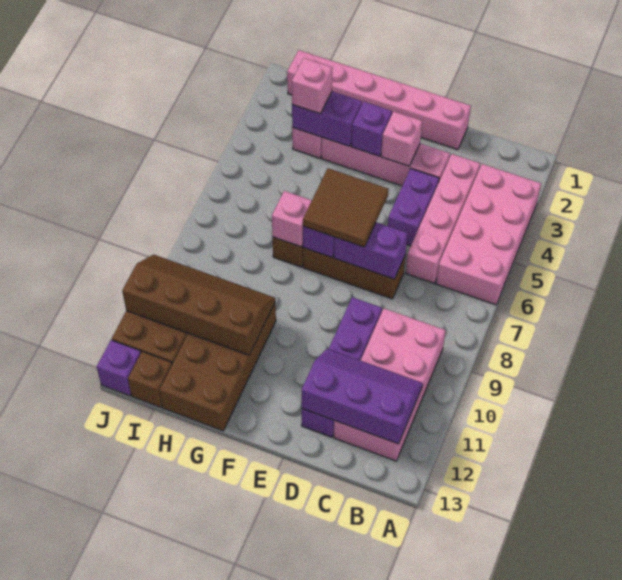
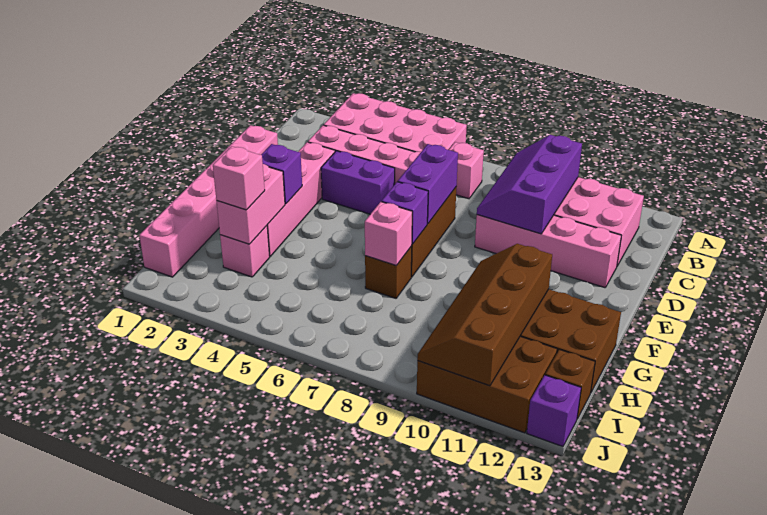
purple slope B11:D12 level 2 top 12 -> purple slope B9:D10 level 2 top 10
purple brick D9:D12 level 1 -> pink brick D9:D12 level 1
pink brick E3 level 2 -> pink brick B7 level 1
brown tile E6:F7 level 3 -> none
purple brick G3:H3 level 2 -> pink brick G3:H3 level 2

